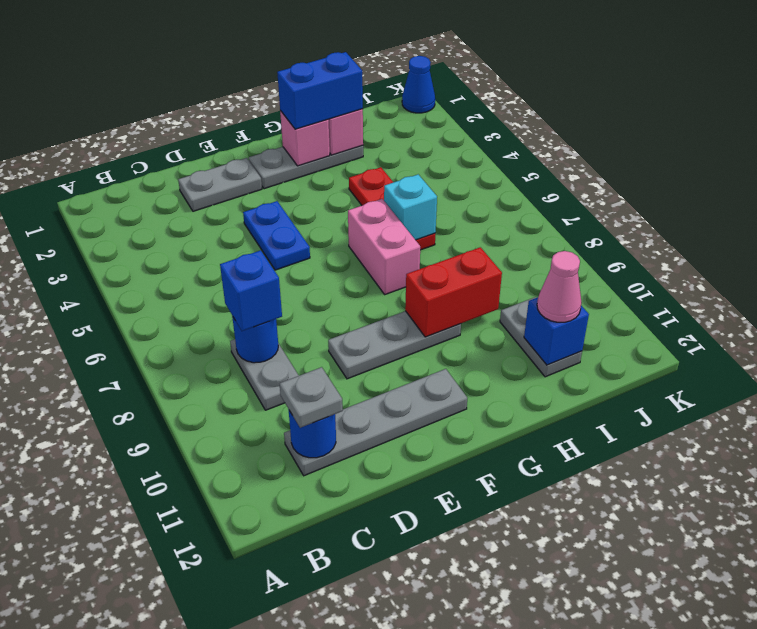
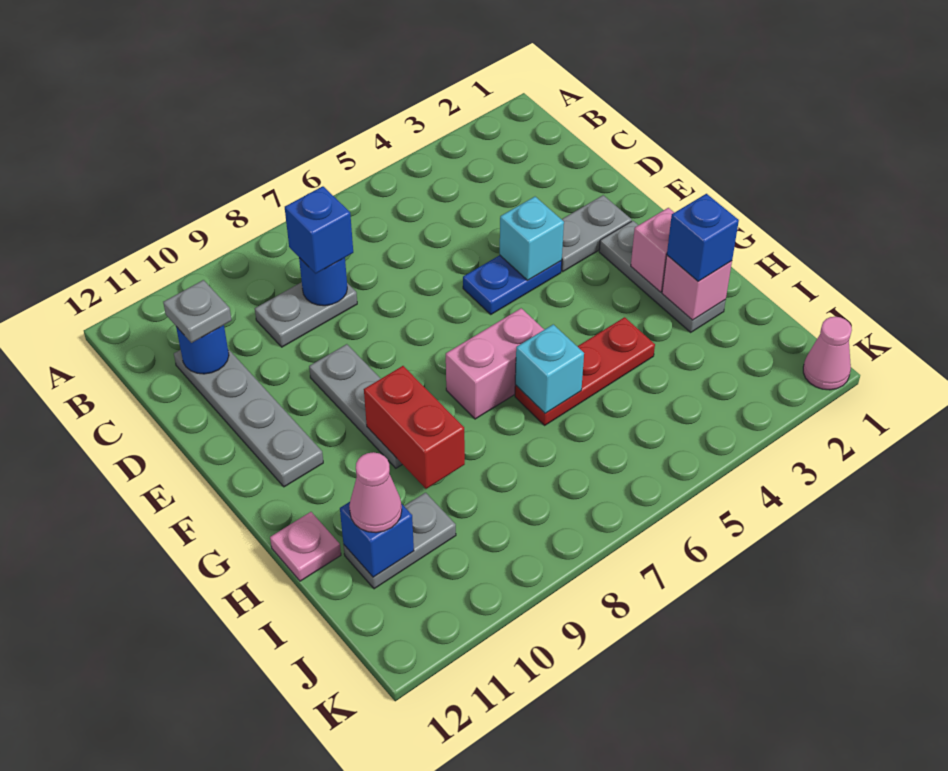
grey plate D2:E2 level 1 -> grey plate E2:E3 level 1
none -> cyan brick E4 level 2
blue brick G2:H2 level 3 -> blue brick H2 level 3
none -> pink plate H12 level 1
blue cone K1 level 1 -> pink cone K1 level 1

